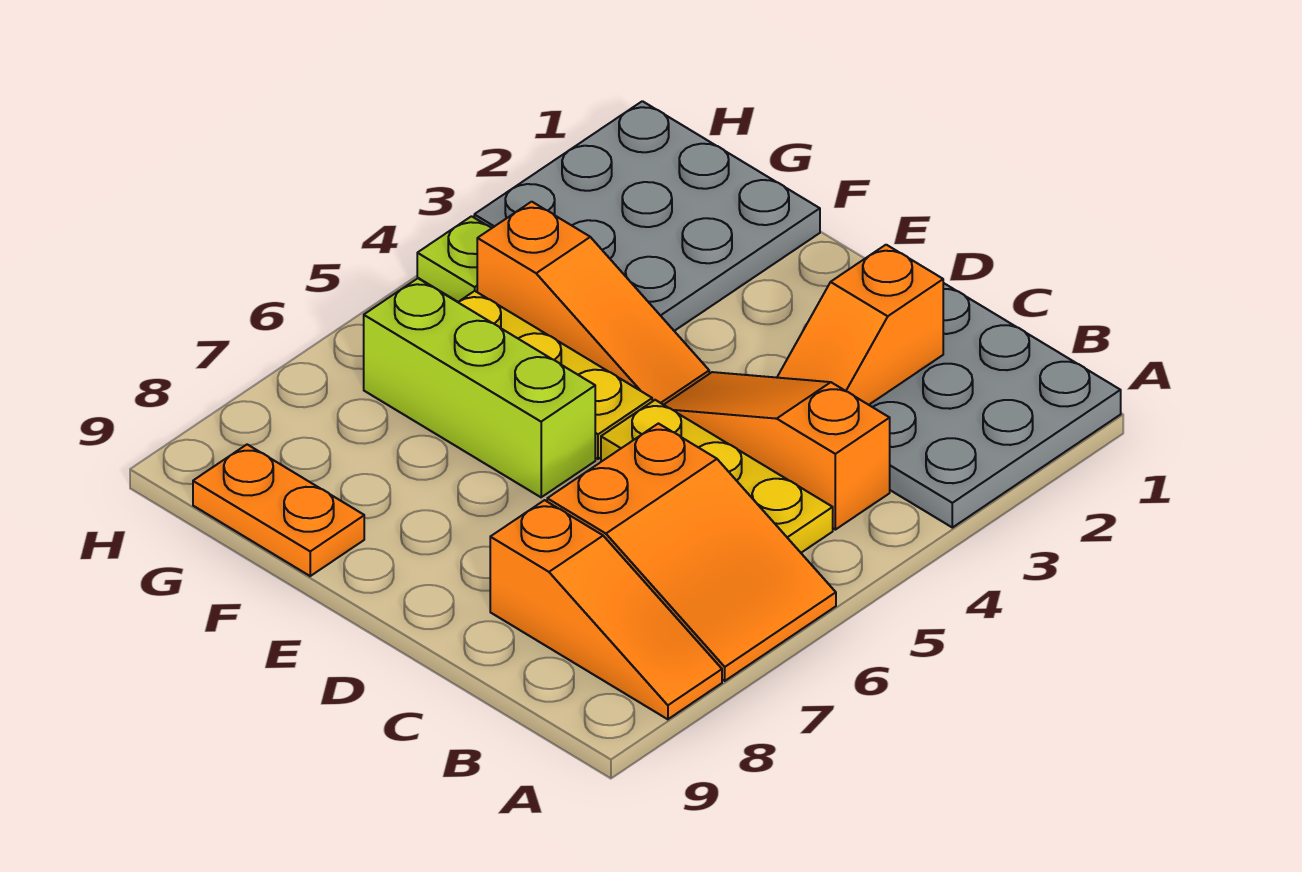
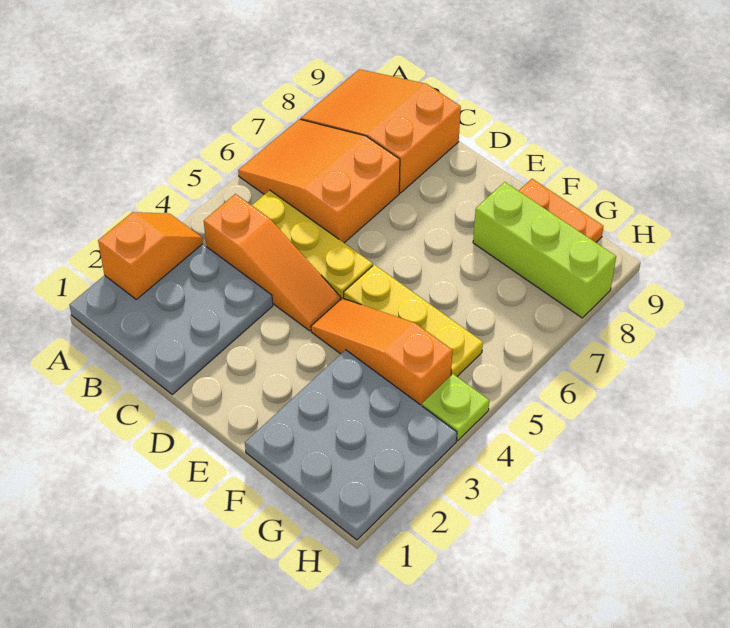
orange slope A8:C8 level 1 top C -> orange slope A8:C9 level 1 top C
orange slope C2:C3 level 2 top 2 -> orange slope A2:A3 level 2 top 2
lime brick E6:G6 level 1 -> lime brick F8:H8 level 1

